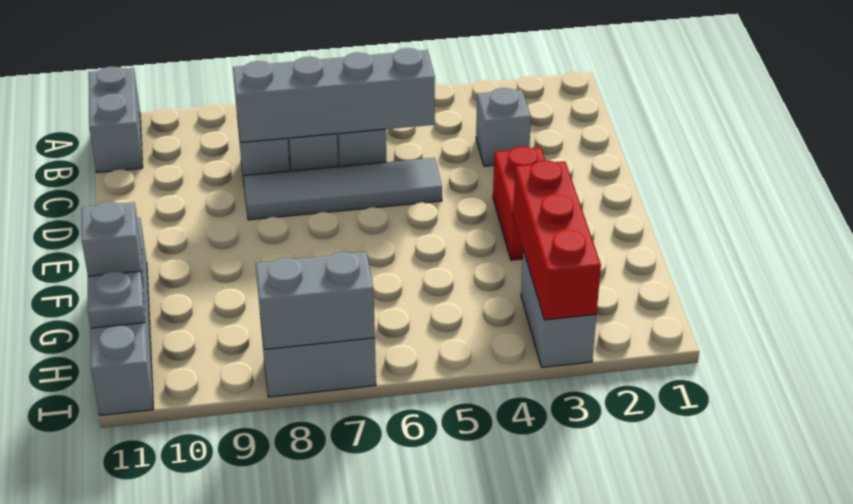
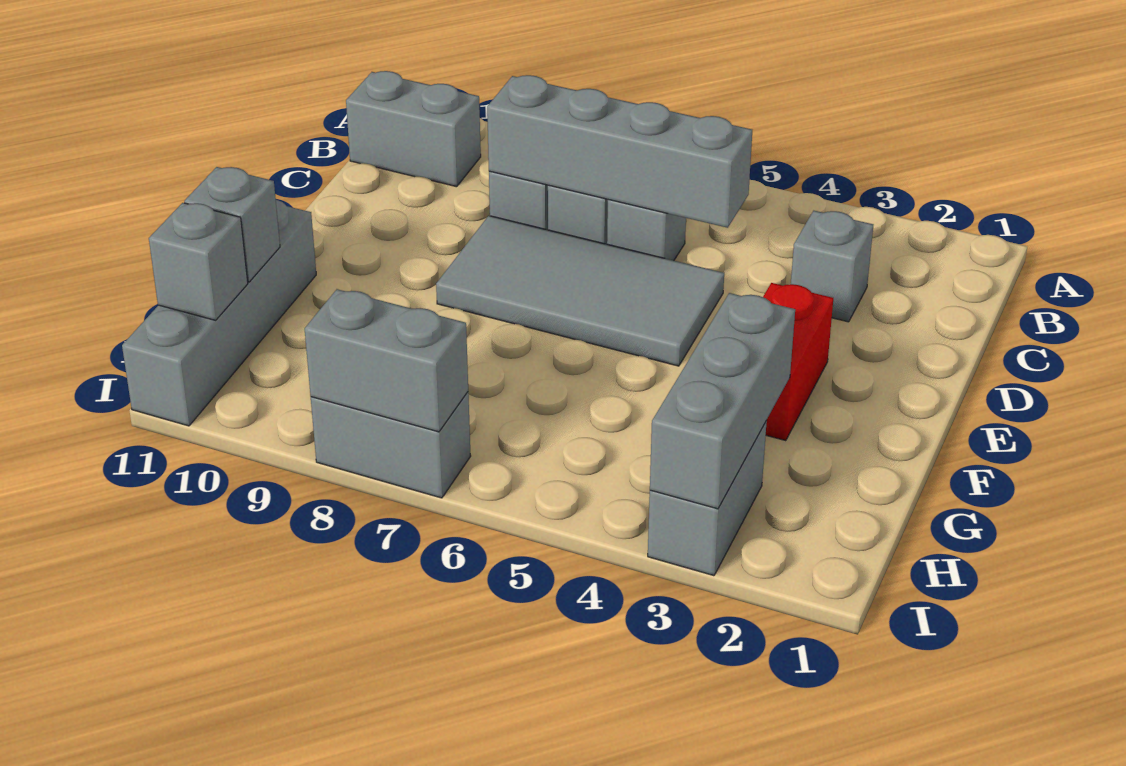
grey brick A11:B11 level 1 -> grey brick B10:B11 level 1
grey tile D5:D8 level 1 -> grey tile D5:E8 level 1
red brick G3:I3 level 2 -> grey brick G3:I3 level 2
grey plate H11 level 2 -> grey brick H11 level 2

